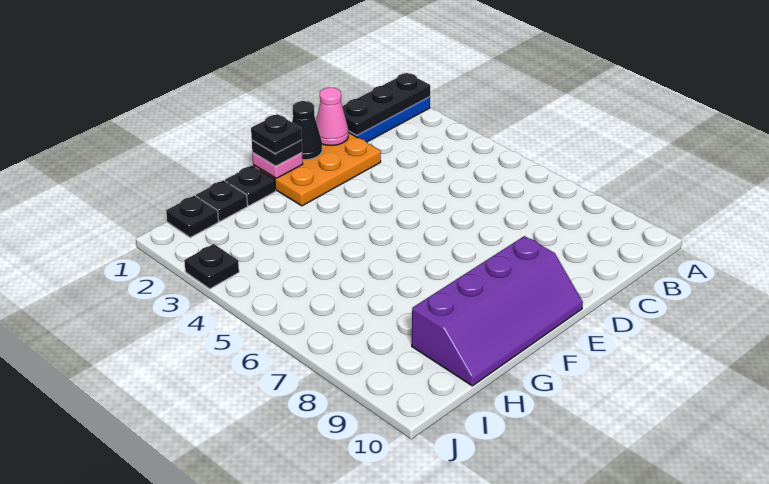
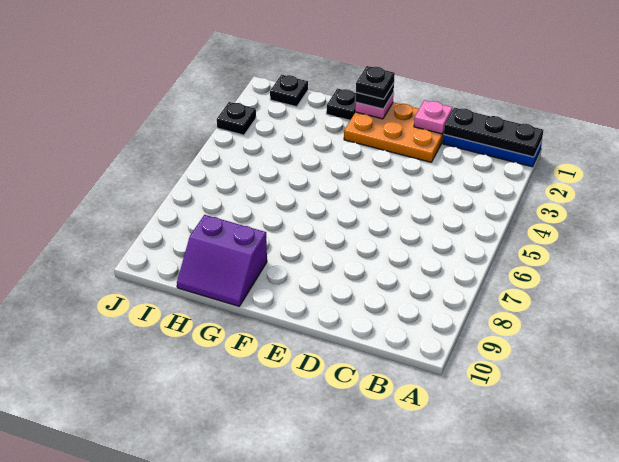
pink cone D1 level 2 -> pink plate D1 level 2
black cone E1 level 2 -> none
purple slope E9:H10 level 1 top 9 -> purple slope G9:H10 level 1 top 9
black plate H1 level 1 -> none

